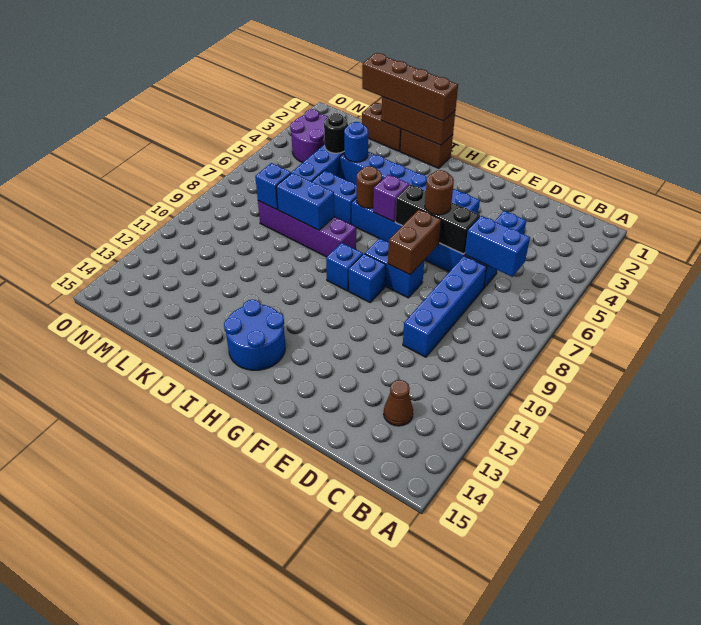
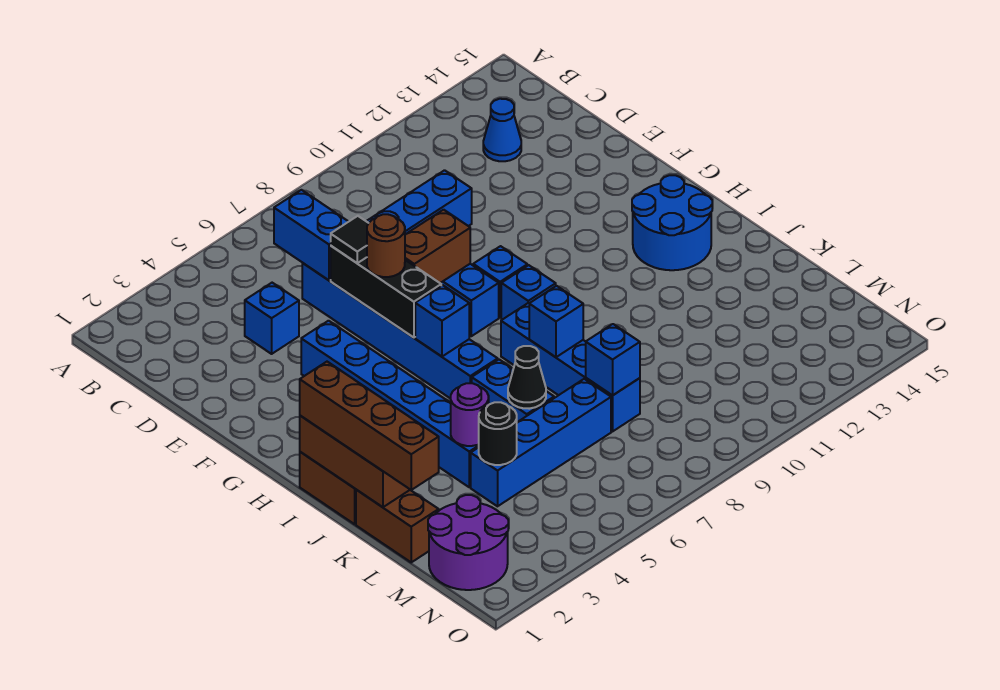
brown cone C13 level 1 -> blue cone C13 level 1
none -> black tile E6 level 3
purple brick H6 level 2 -> blue brick H6 level 2
brown round brick I6 level 2 -> none
purple brick I8:L8 level 1 -> blue brick I8:L8 level 1
blue brick J8:K8 level 2 -> blue brick J8 level 2
blue round brick K4 level 2 -> purple round brick K4 level 2
none -> black cone K6 level 2
purple round brick M3:N4 level 1 -> purple round brick M1:N2 level 1

